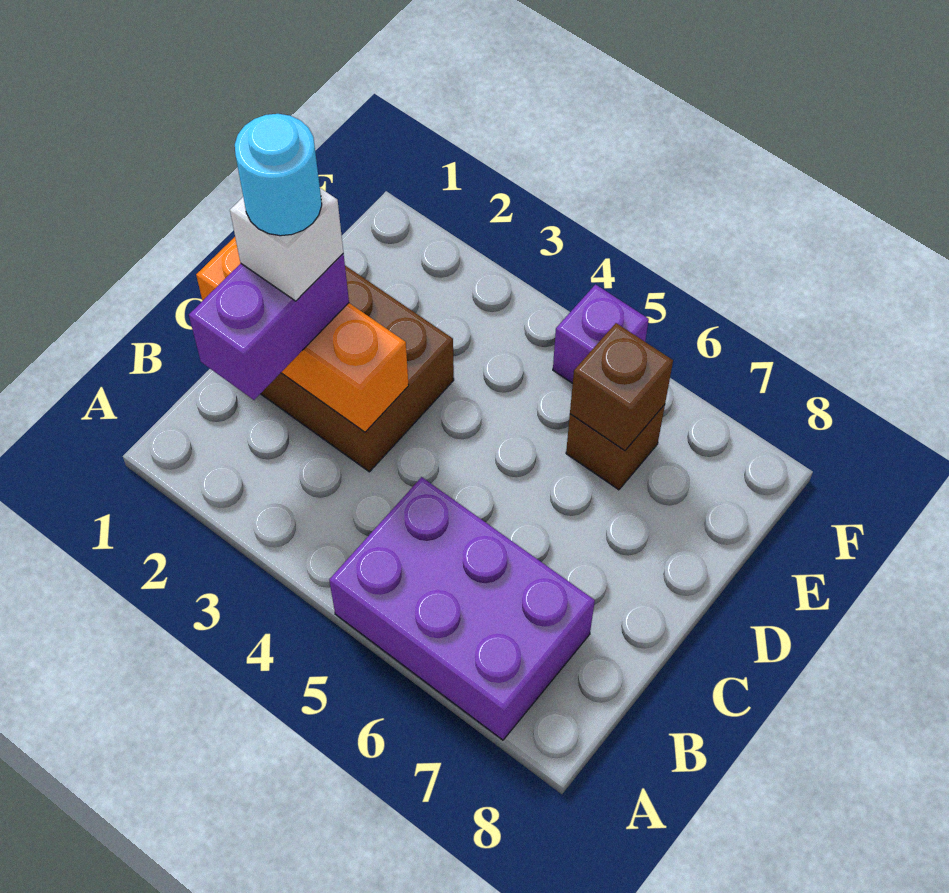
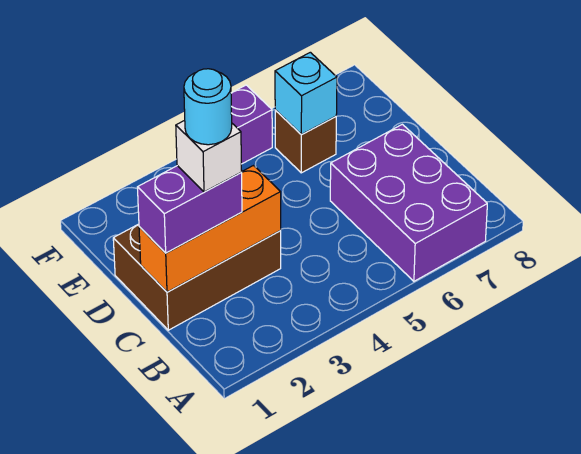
purple brick A5:B7 level 1 -> purple brick A6:C7 level 1
purple brick B2:C2 level 3 -> purple brick C1:C2 level 3
brown brick E6 level 2 -> cyan brick E6 level 2

